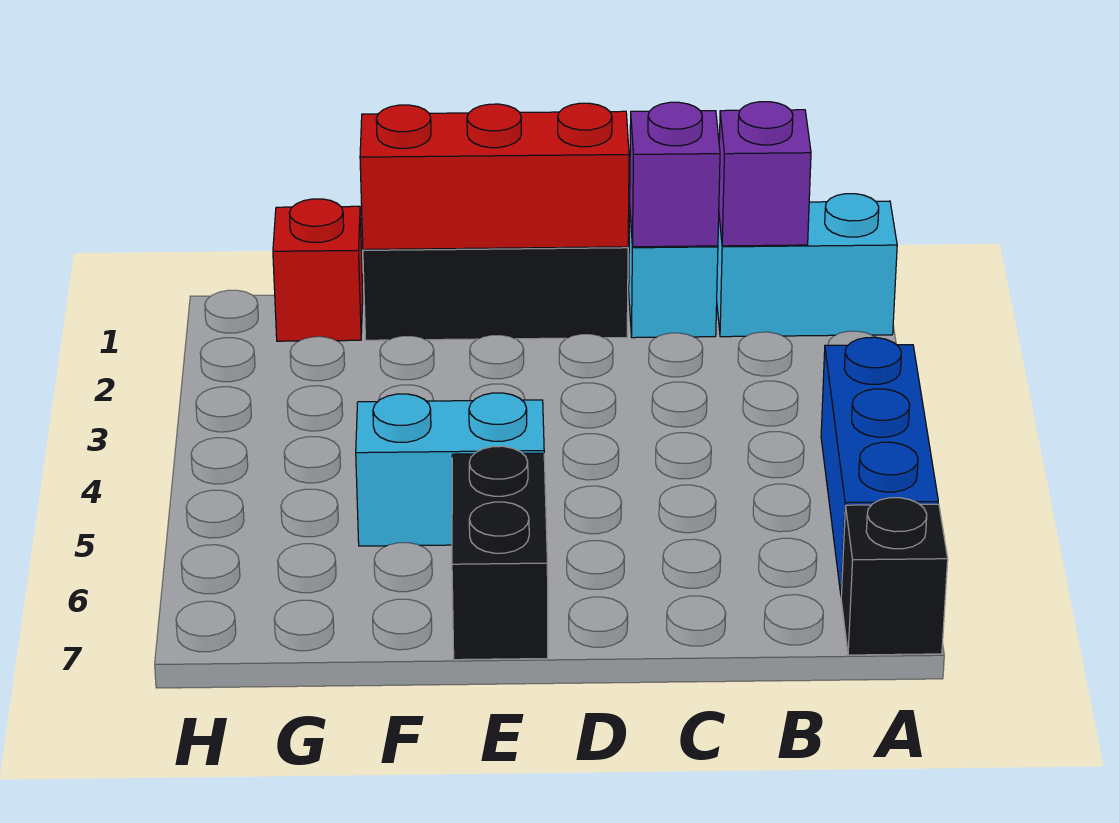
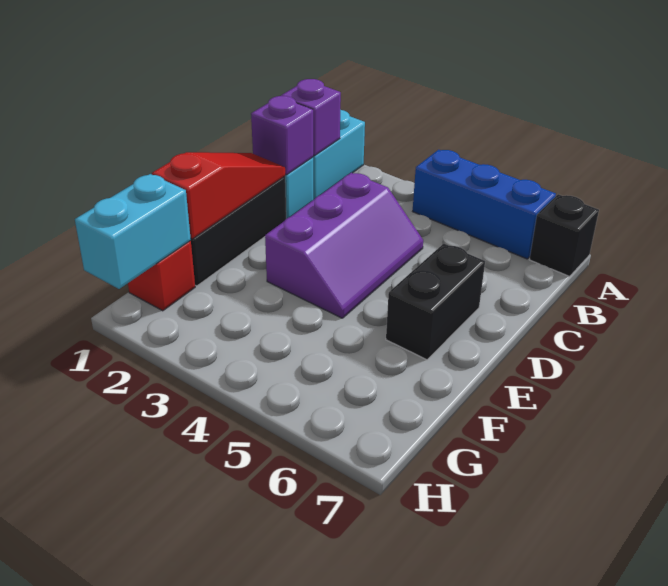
none -> purple slope C3:E4 level 1 top 3
red brick D1:F1 level 2 -> red slope D1:F1 level 2 top F
cyan brick E5:F5 level 1 -> cyan brick G1:H1 level 2
black brick E6:E7 level 1 -> black brick D6:E6 level 1

